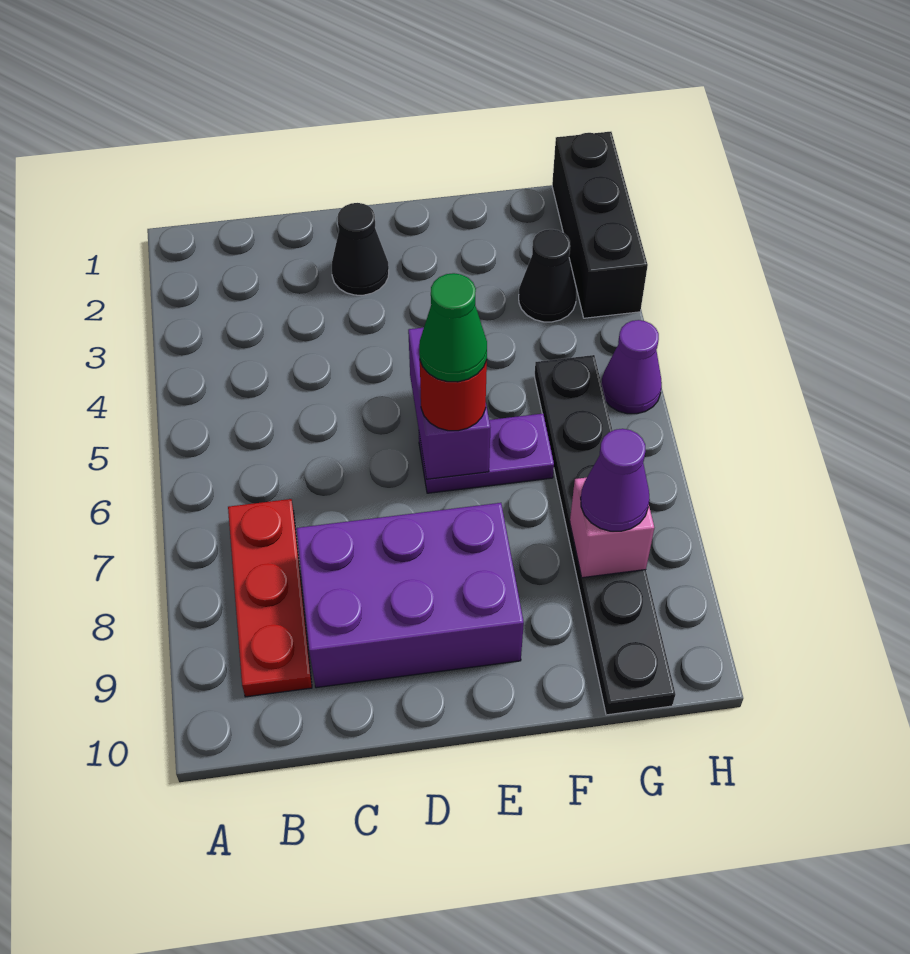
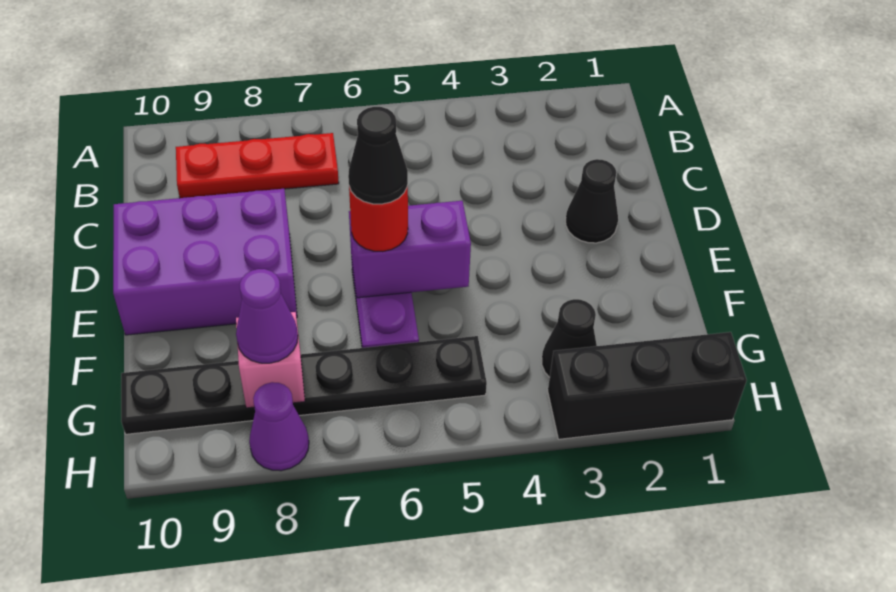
purple brick C8:E9 level 1 -> purple brick D8:E10 level 1
green cone E6 level 4 -> black cone E6 level 4
purple cone H5 level 1 -> purple cone H8 level 1

